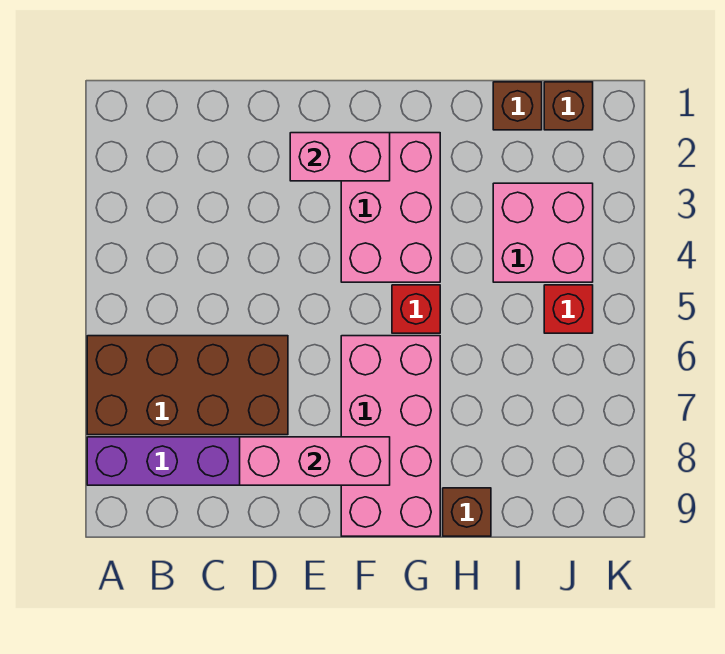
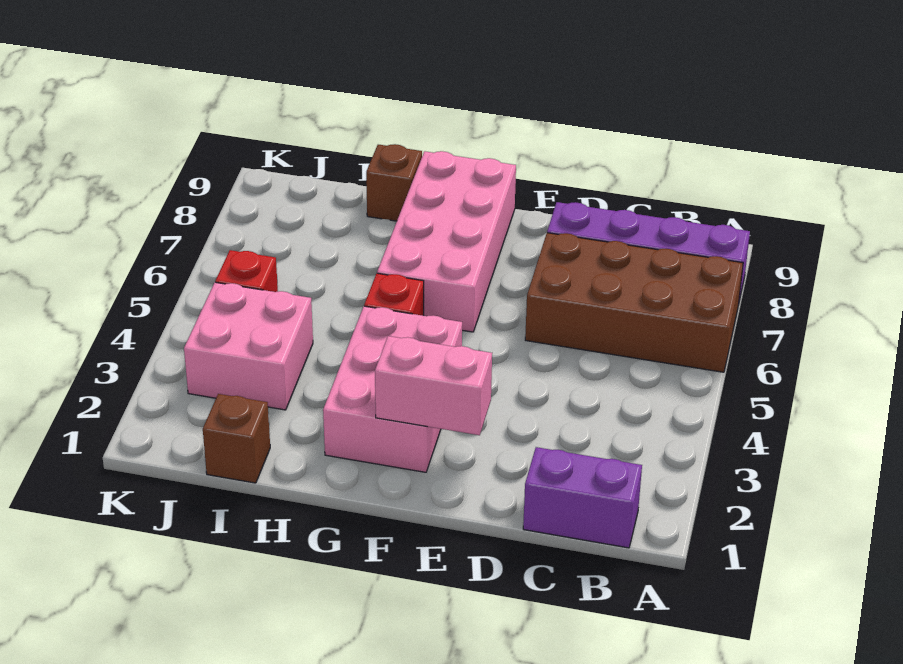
none -> purple brick B1:C1 level 1
pink brick D8:F8 level 2 -> none
brown brick J1 level 1 -> none

